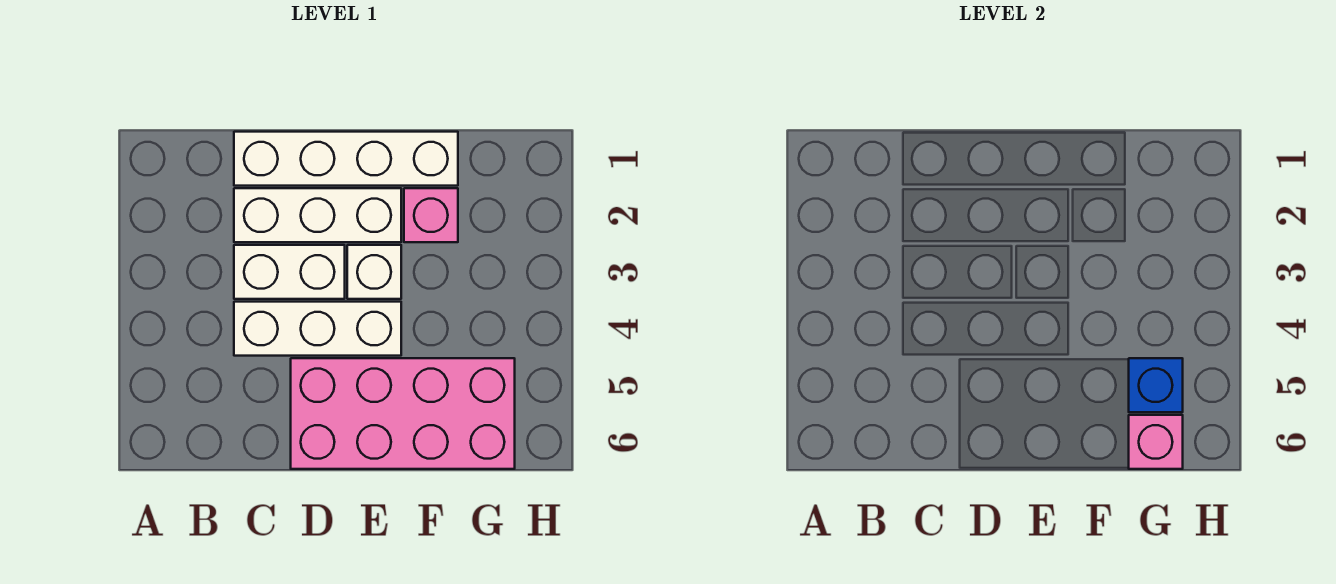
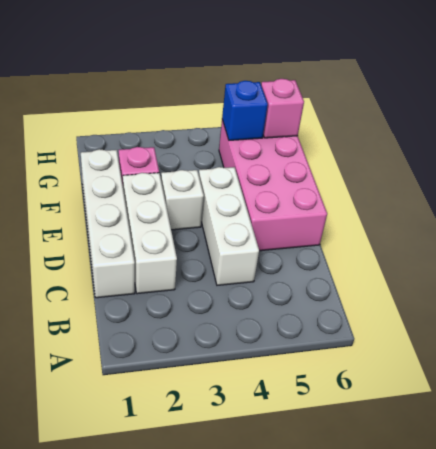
white brick C3:D3 level 1 -> none

